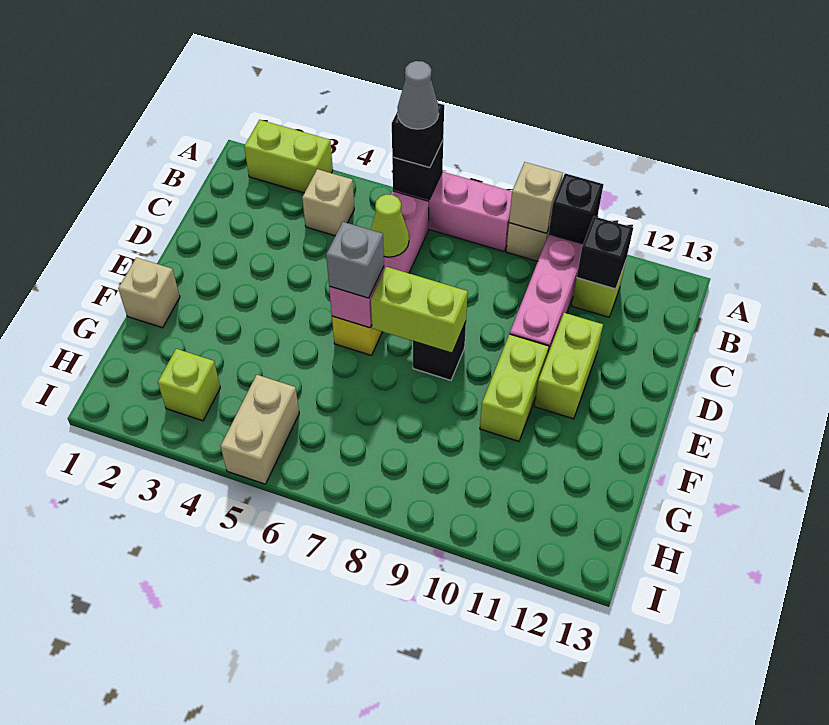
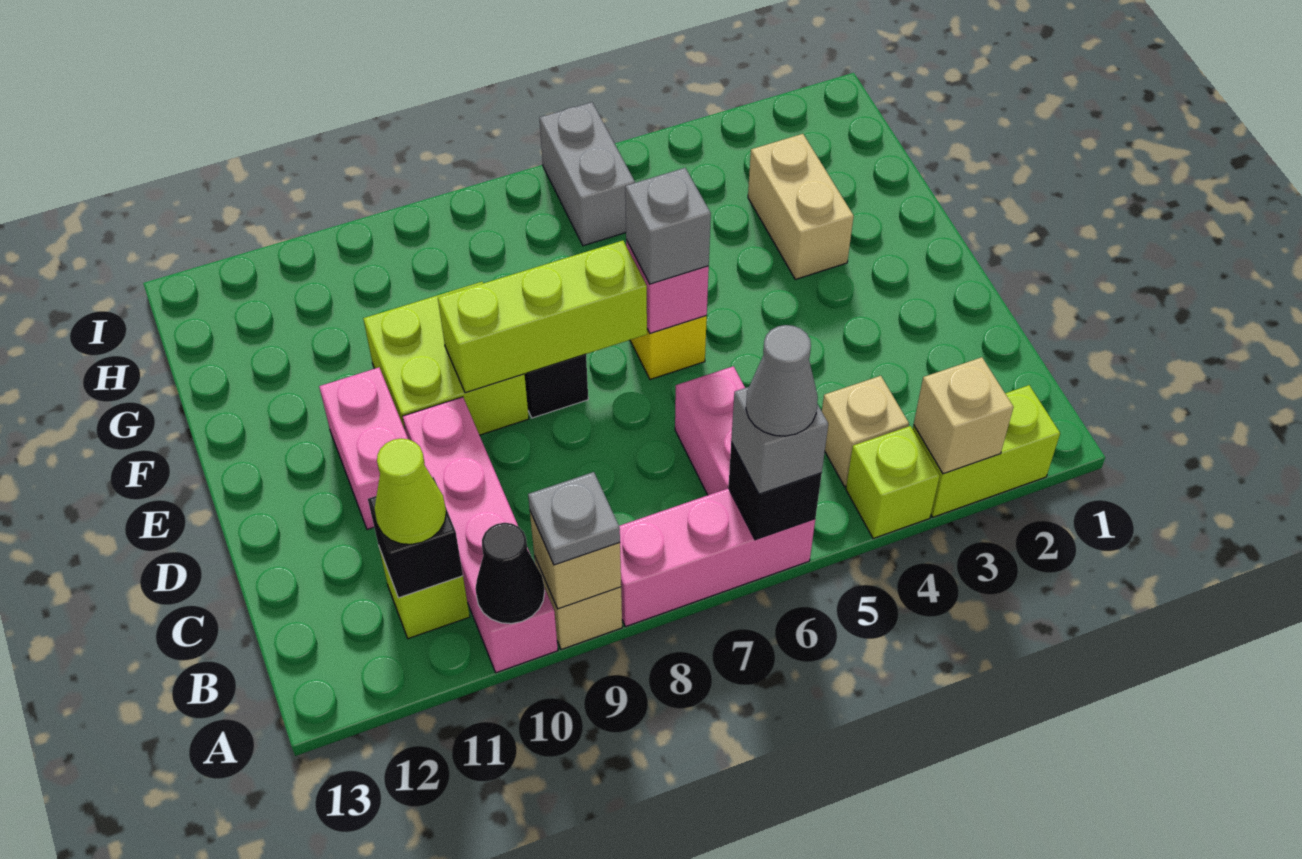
black brick A6 level 3 -> grey brick A6 level 3
none -> grey plate A9 level 3
black brick A10 level 2 -> black cone A10 level 2
lime cone C6 level 2 -> lime cone B11 level 3
lime brick D11:E11 level 1 -> pink brick D11:E11 level 1
lime brick E7:E8 level 2 -> lime brick E7:E9 level 2
lime brick E10:F10 level 1 -> lime brick E9:F10 level 1
tan brick F1 level 1 -> tan brick A3 level 2
lime brick H3 level 1 -> lime brick A4 level 1
tan brick H5:I5 level 1 -> tan brick F3:G3 level 1
none -> grey brick H6:I6 level 1

